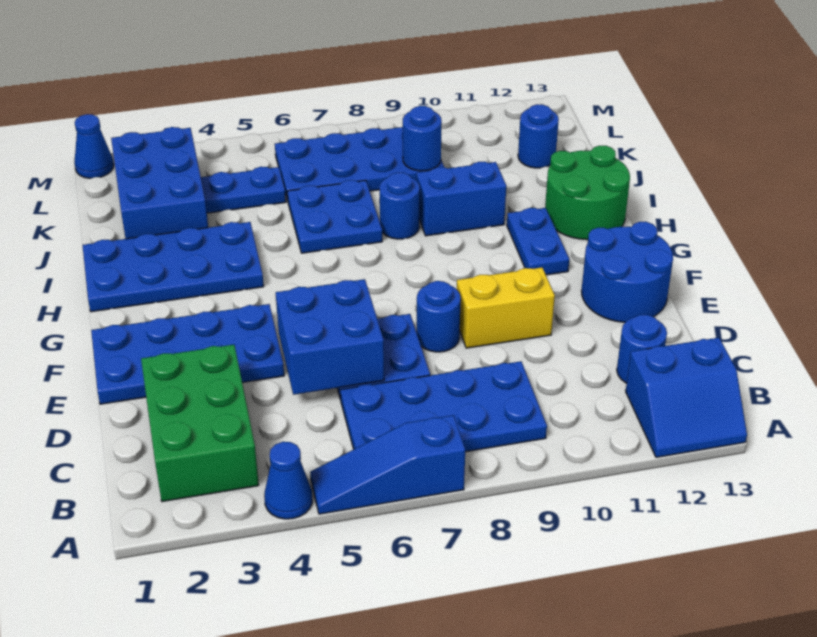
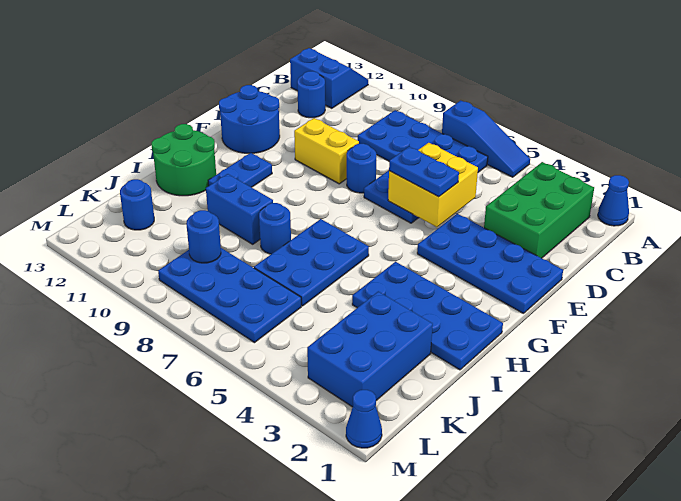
blue cone A4 level 1 -> blue cone A1 level 1
blue brick D5:E6 level 2 -> yellow brick D5:E6 level 2
blue plate I6:J7 level 1 -> blue plate H6:J7 level 1
blue plate K4:K5 level 1 -> blue plate E5:E6 level 3

